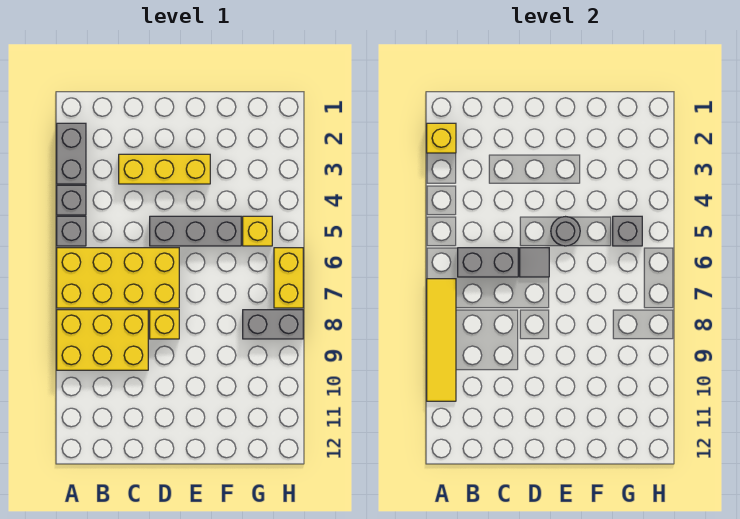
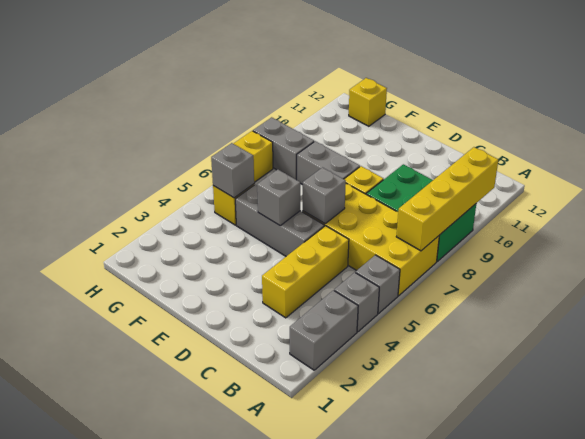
yellow brick A2 level 2 -> yellow brick G12 level 1
yellow tile A7:A10 level 2 -> yellow brick A7:A10 level 2
yellow brick A8:C9 level 1 -> green brick A8:C9 level 1
grey brick B6:C6 level 2 -> grey brick E8:F8 level 1
yellow brick C3:E3 level 1 -> yellow brick C3:C5 level 1
grey tile D6 level 2 -> grey brick D6 level 2
grey round brick E5 level 2 -> grey brick E5 level 2

